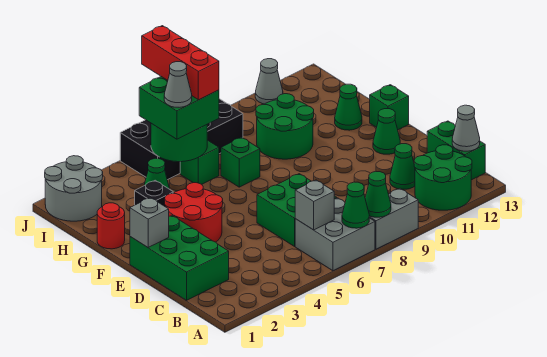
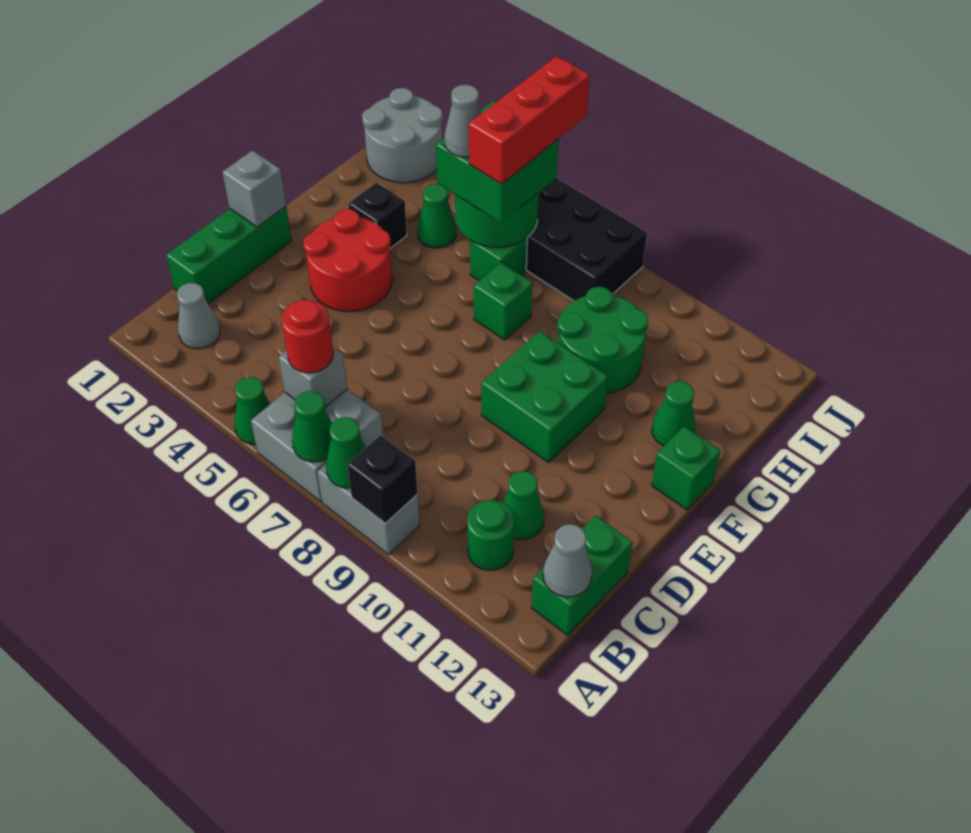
none -> black brick A9 level 2
green round brick A11:B12 level 1 -> green round brick B11 level 1
green brick C1:E2 level 1 -> green brick C1:E1 level 1
green brick C6:D7 level 1 -> green brick E9:F10 level 1
green cone E12 level 1 -> green cone A5 level 1
red round brick G1 level 1 -> red round brick B6 level 3
grey cone J11 level 1 -> grey cone B2 level 1

